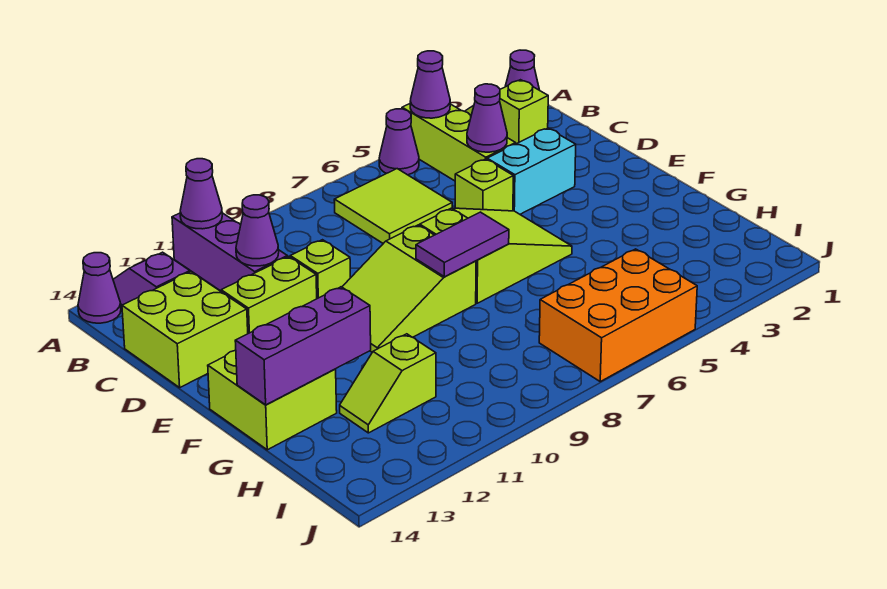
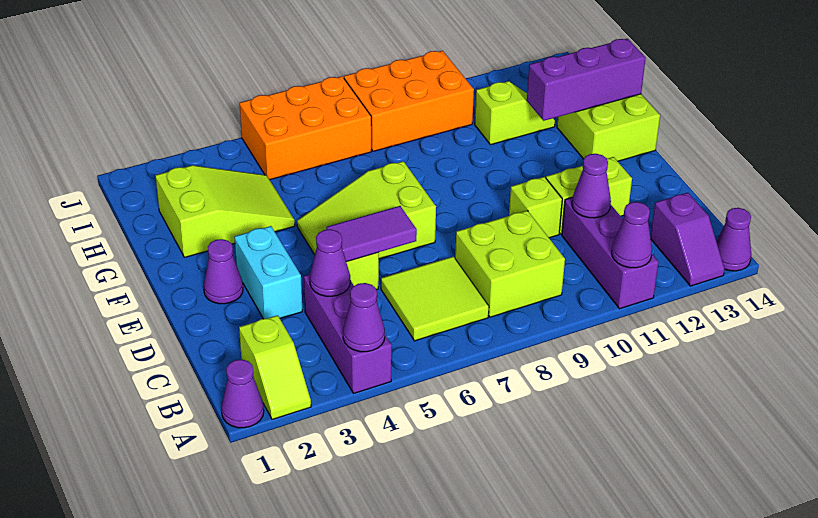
lime brick A4:C4 level 1 -> purple brick A4:C4 level 1
purple cone A5 level 1 -> purple cone E2 level 1
lime brick C13:D14 level 1 -> lime brick B8:C9 level 1
cyan brick D3:D4 level 1 -> cyan brick D3:E3 level 1
lime slope E8:F10 level 1 top 8 -> lime slope G2:H4 level 1 top 2
purple tile F7:F8 level 2 -> purple tile D5:D6 level 2
none -> orange brick I8:J10 level 1

